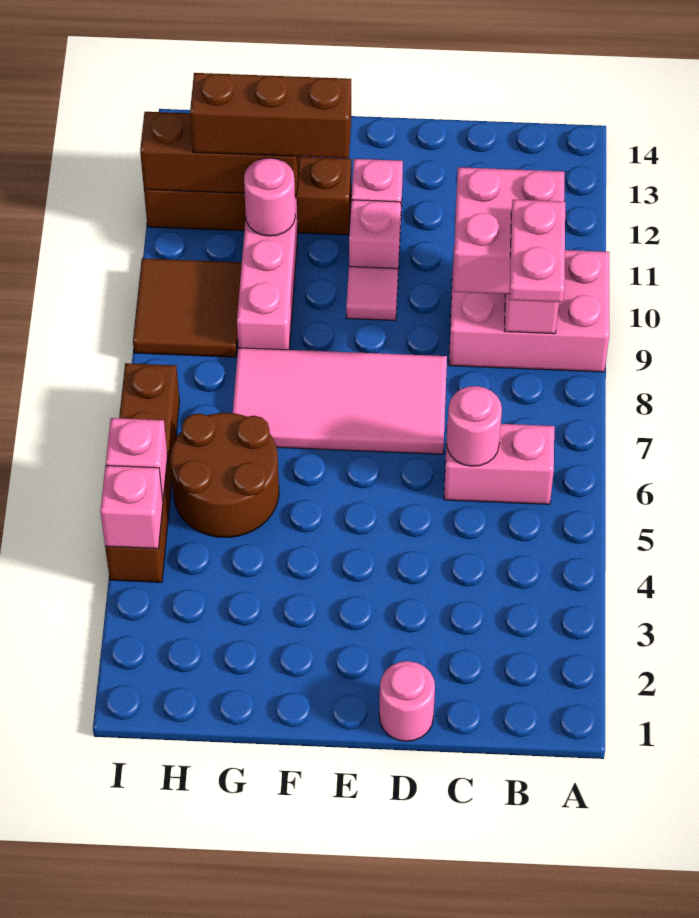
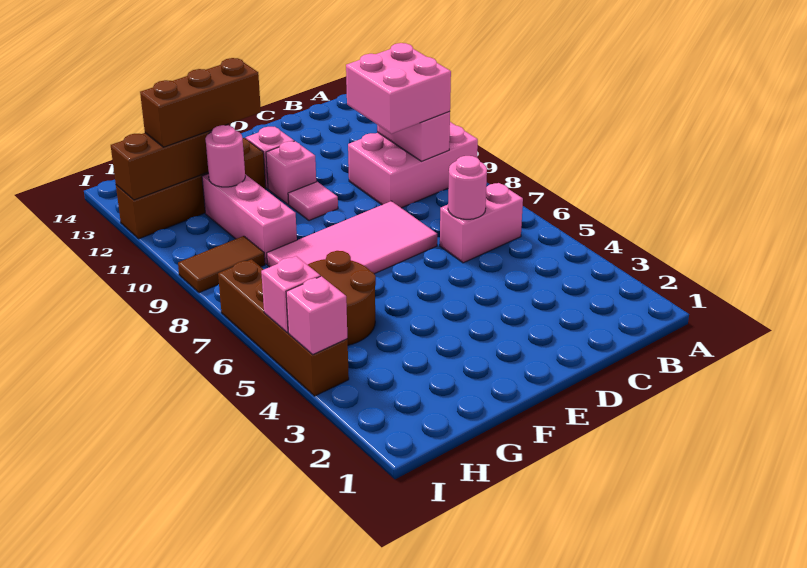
pink plate B8:B9 level 4 -> none
pink round brick D1 level 1 -> none
brown tile H9:I10 level 1 -> brown tile H9:I9 level 1

